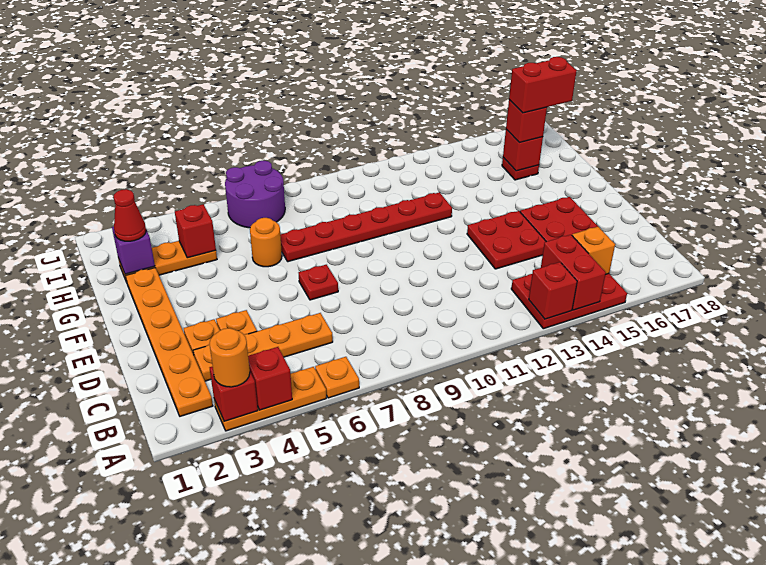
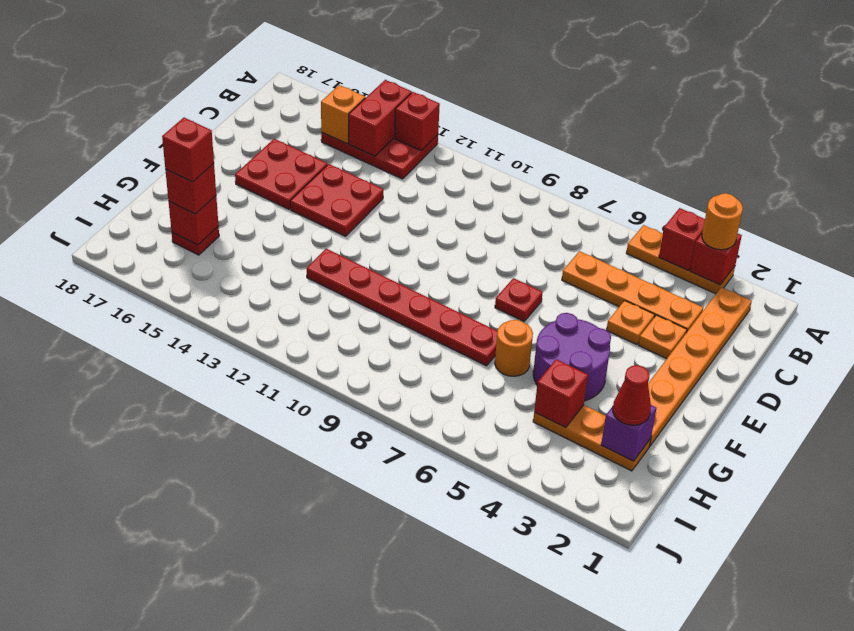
orange plate A6 level 1 -> none
red brick H16:H17 level 4 -> red brick H16 level 4
purple round brick I6:J7 level 1 -> purple round brick F4:G5 level 1

